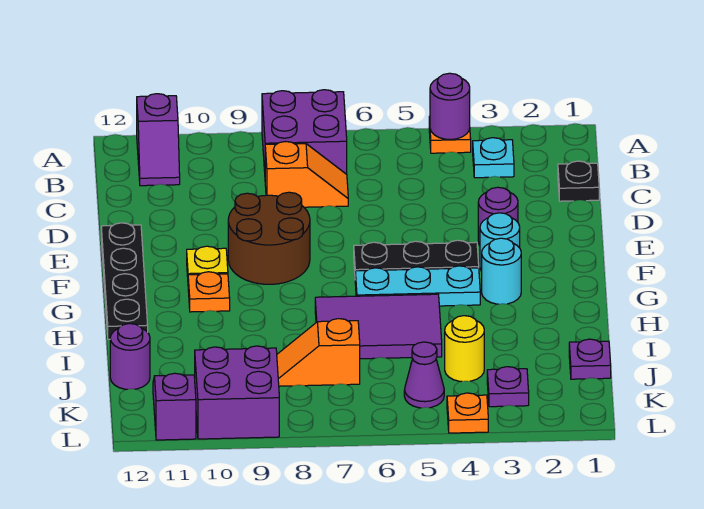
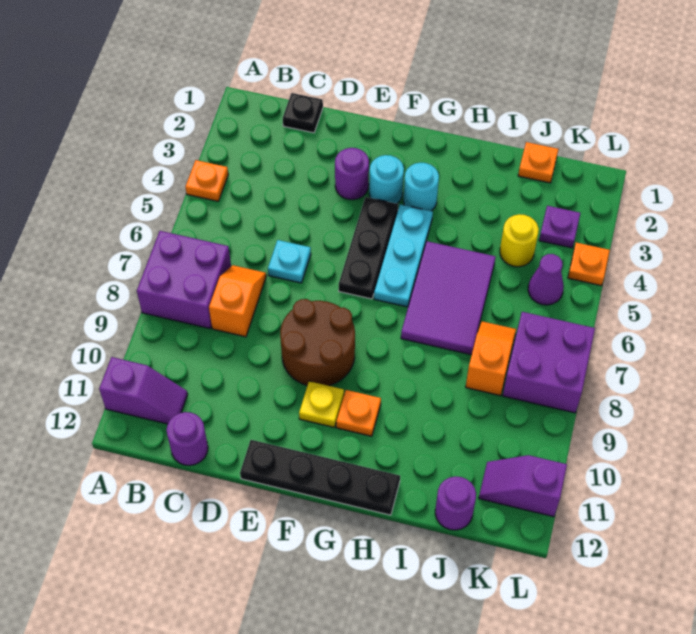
purple round brick A4 level 2 -> purple round brick C12 level 1
cyan plate B3 level 1 -> cyan plate D6 level 1
purple plate J1 level 1 -> orange plate J1 level 1
orange slope J7:J8 level 1 top 7 -> orange slope J7:J8 level 1 top 8
purple brick K9:L10 level 1 -> purple brick K7:L8 level 1

